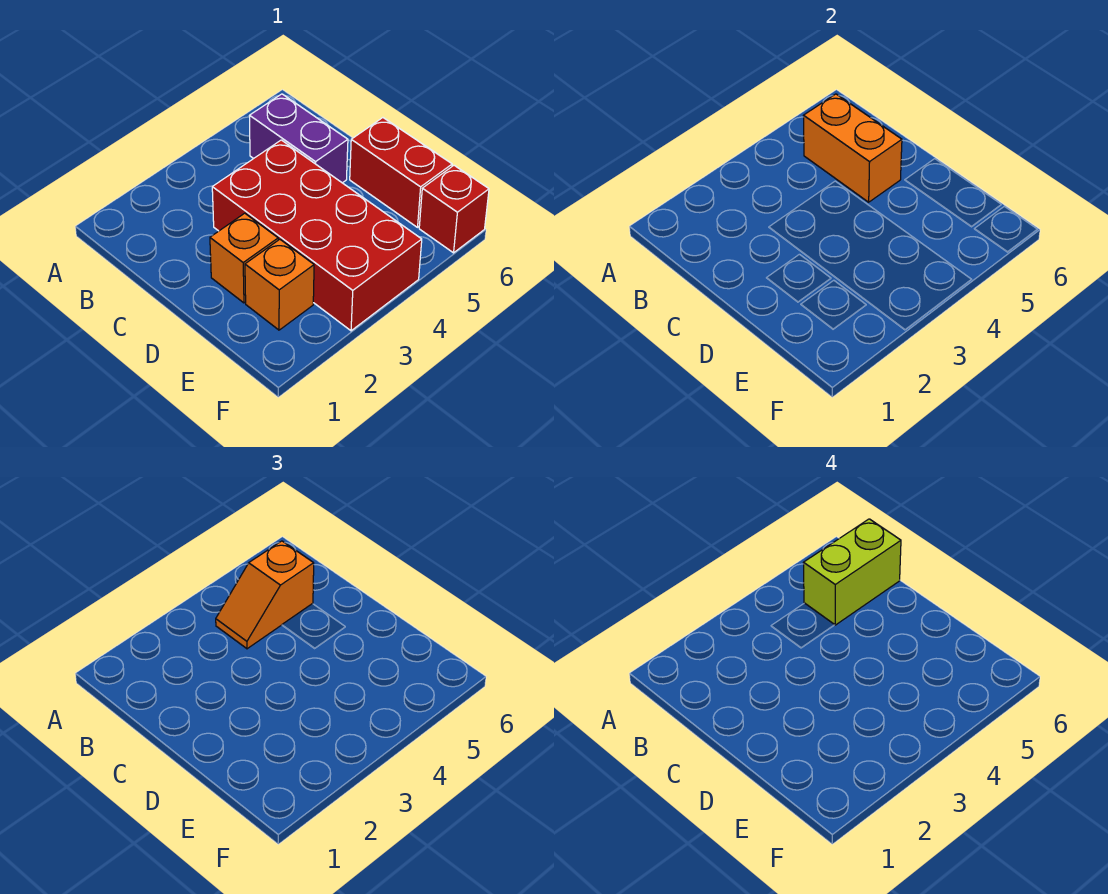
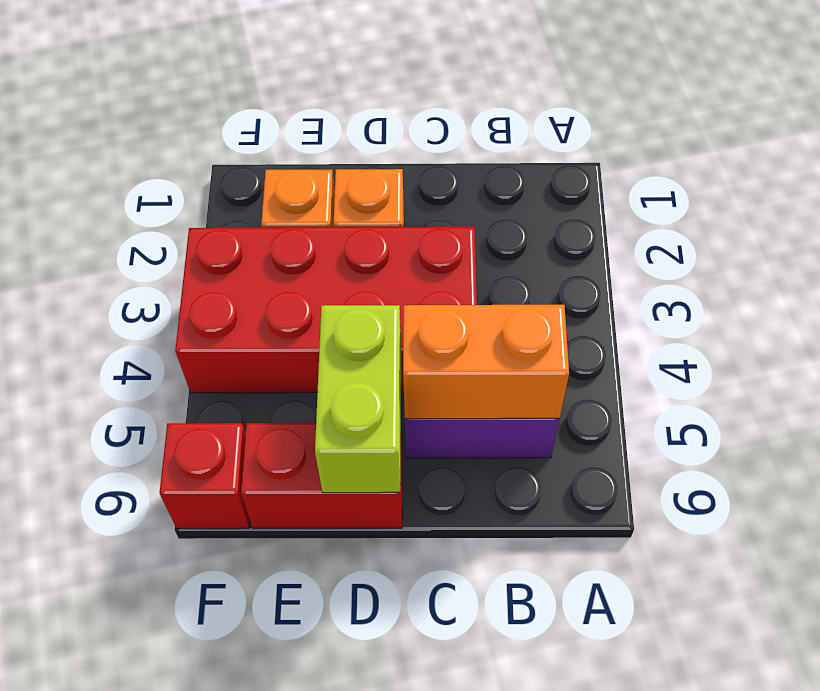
orange slope B4:B5 level 3 top 5 -> none
lime brick B5:B6 level 4 -> lime brick D5:D6 level 2

